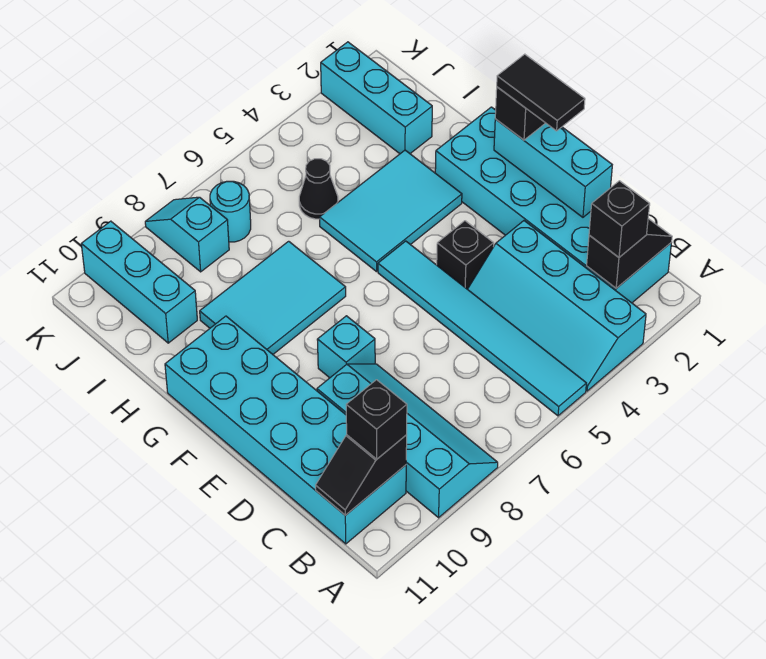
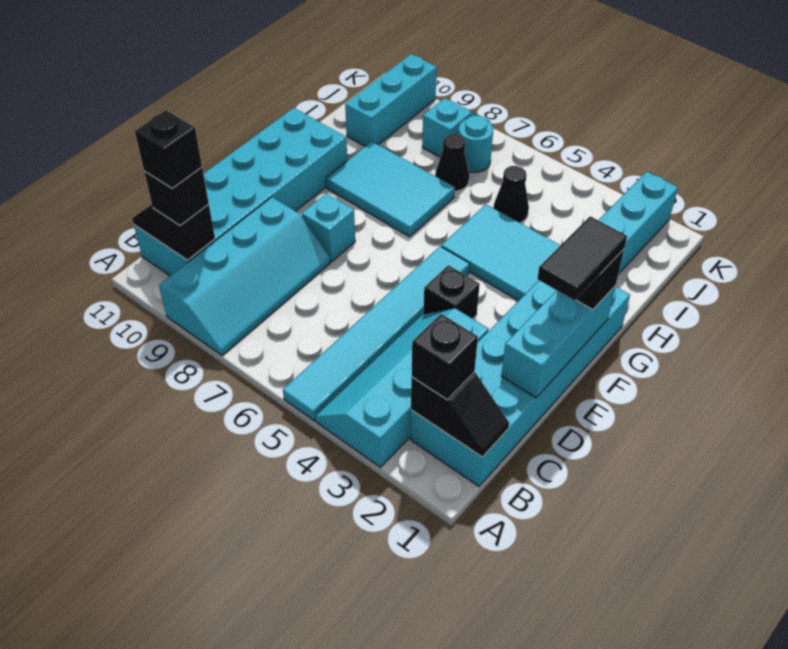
none -> black brick B10 level 4
none -> black cone I7 level 1

